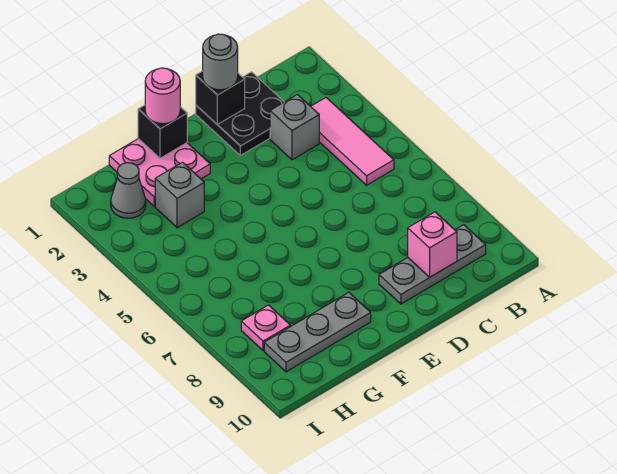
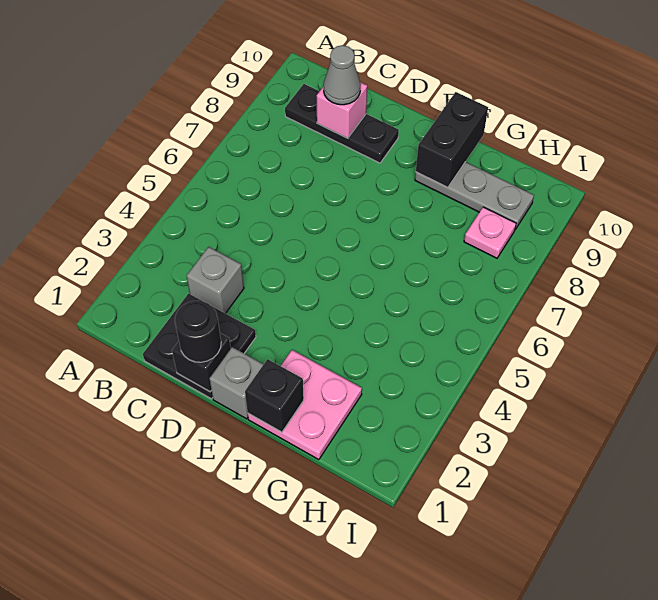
pink tile B3:B5 level 1 -> none
grey plate B9:D9 level 1 -> black plate B9:D9 level 1
grey round brick D1 level 3 -> black round brick D1 level 3
pink round brick F1 level 3 -> none
none -> black brick F9:F10 level 2
grey brick G3 level 1 -> grey brick E1 level 1
grey cone H2 level 1 -> grey cone C9 level 3

